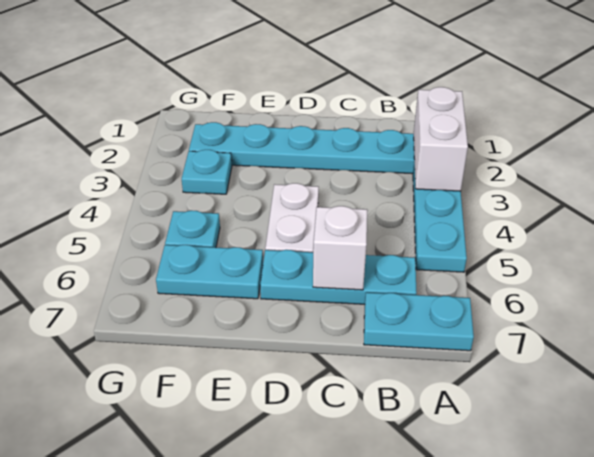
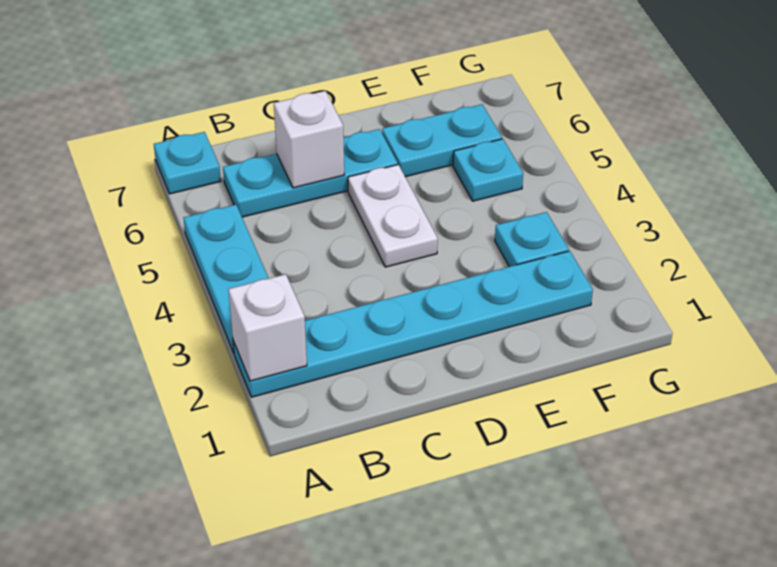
white brick A2:A3 level 2 -> white brick A2 level 2
cyan plate A7:B7 level 1 -> cyan plate A7 level 1

